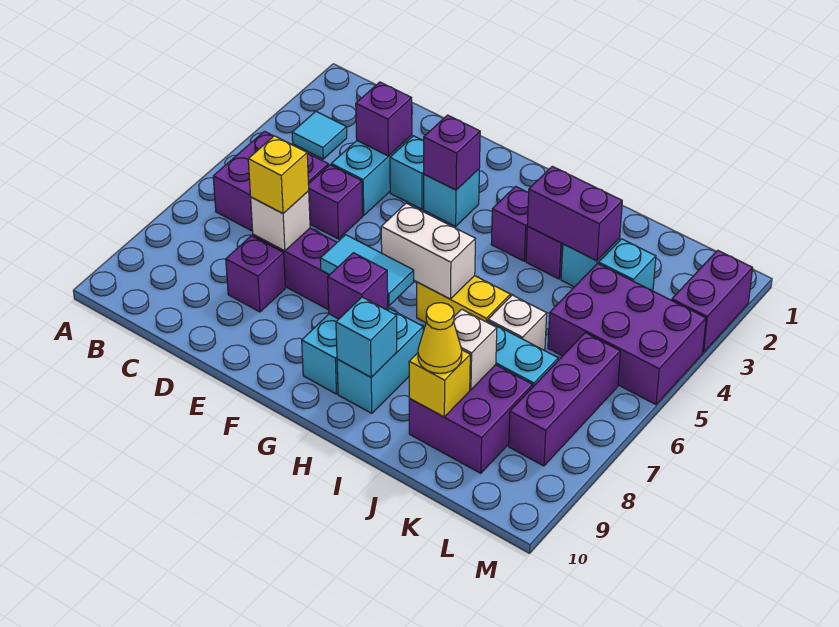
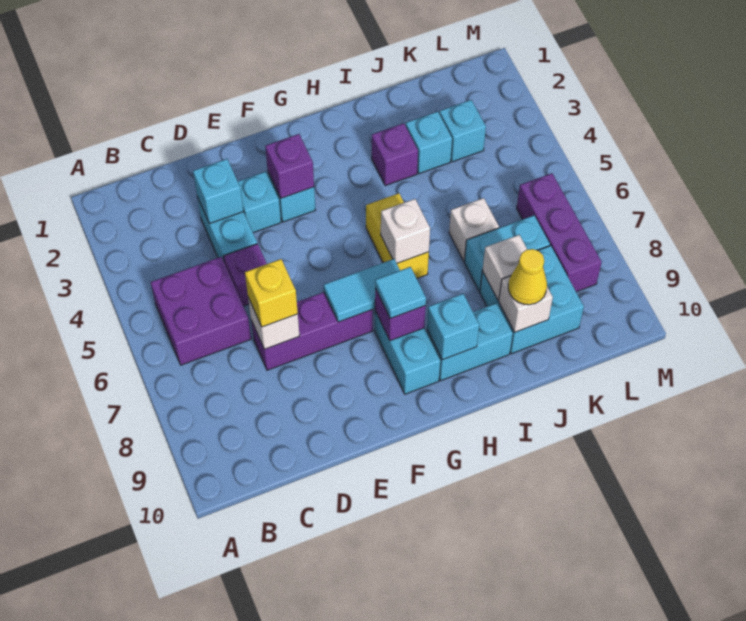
cyan tile B3 level 1 -> cyan tile G8 level 3
purple brick D3 level 2 -> cyan brick D3 level 2
purple brick D8 level 1 -> none
white brick G6:H6 level 2 -> white brick H6 level 2
purple brick H3 level 1 -> none
yellow brick H6:I6 level 1 -> yellow brick H5:H6 level 1
cyan brick H8:H9 level 1 -> cyan brick H9:I9 level 1
purple brick I3:J3 level 2 -> none
purple brick J8:K9 level 1 -> cyan brick J8:K9 level 1
yellow brick J9 level 2 -> white brick J9 level 2
purple brick K4:M5 level 1 -> none
purple brick M2:M3 level 1 -> none

